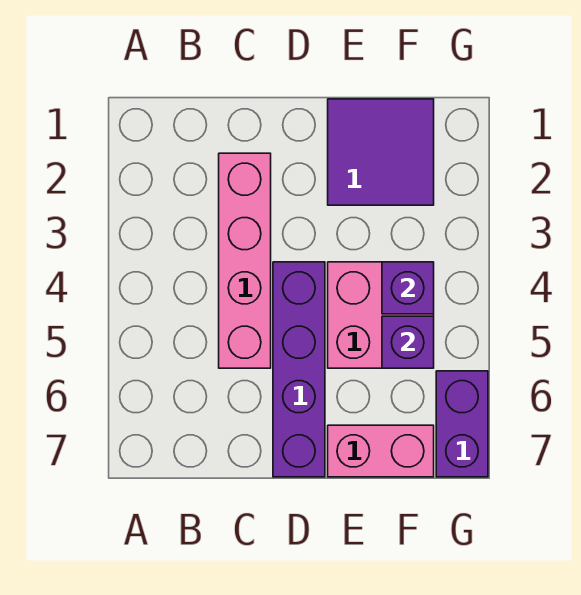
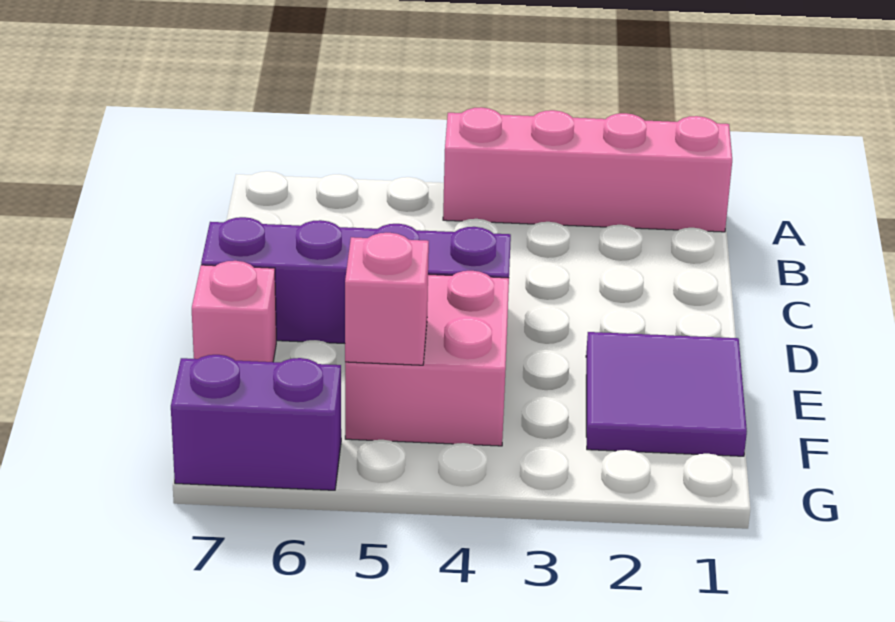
pink brick C2:C5 level 1 -> pink brick A1:A4 level 1
pink brick E7:F7 level 1 -> pink brick E7 level 1
purple brick F4 level 2 -> none
purple brick F5 level 2 -> pink brick F5 level 2

